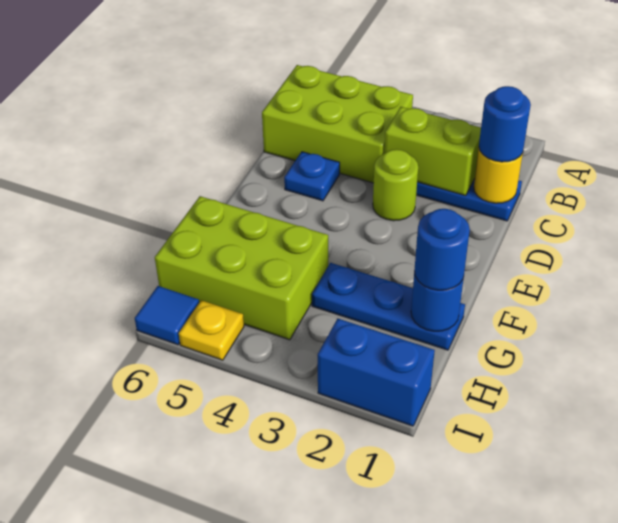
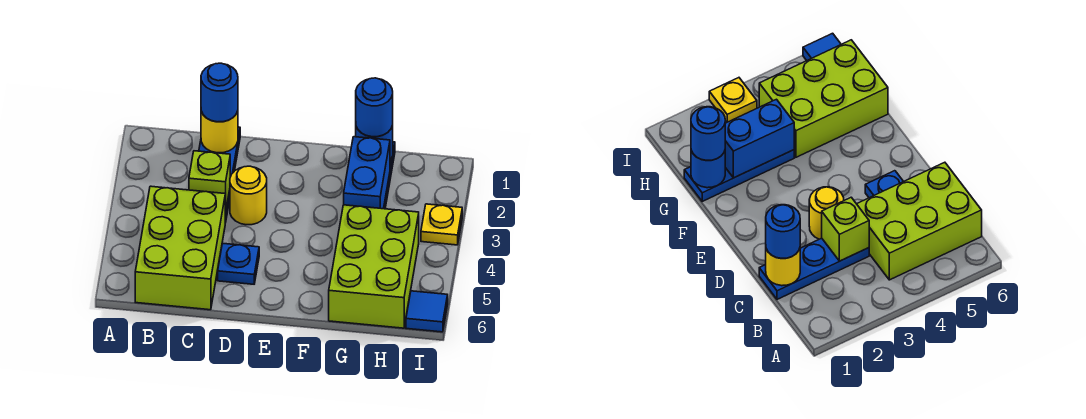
lime brick C2:C3 level 2 -> lime brick C3 level 2
lime round brick D3 level 1 -> yellow round brick D3 level 1
blue brick I1:I2 level 1 -> blue brick G2:G3 level 2
yellow plate I5 level 1 -> yellow plate I3 level 1

